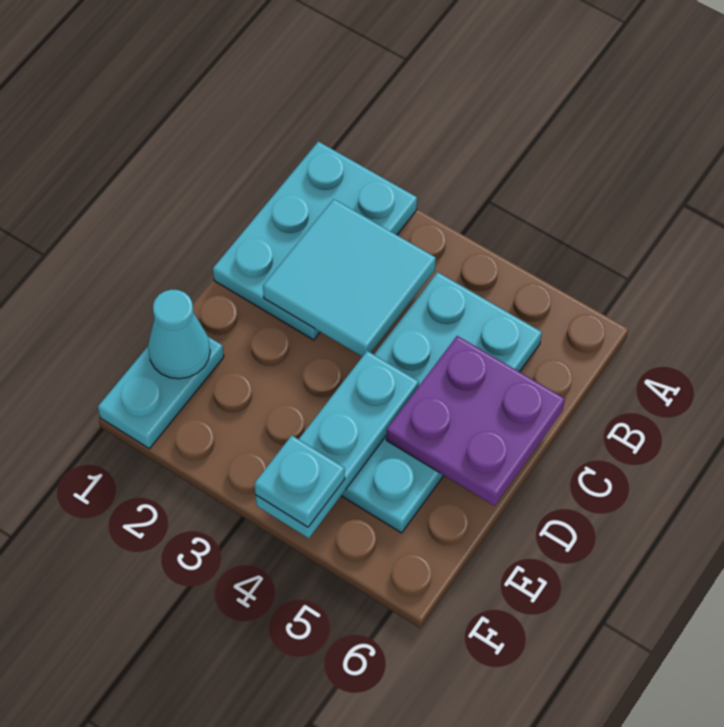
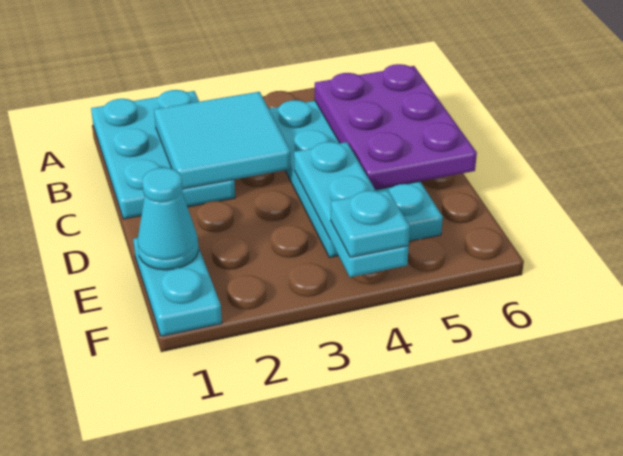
purple plate C5:D6 level 2 -> purple plate B5:D6 level 2

